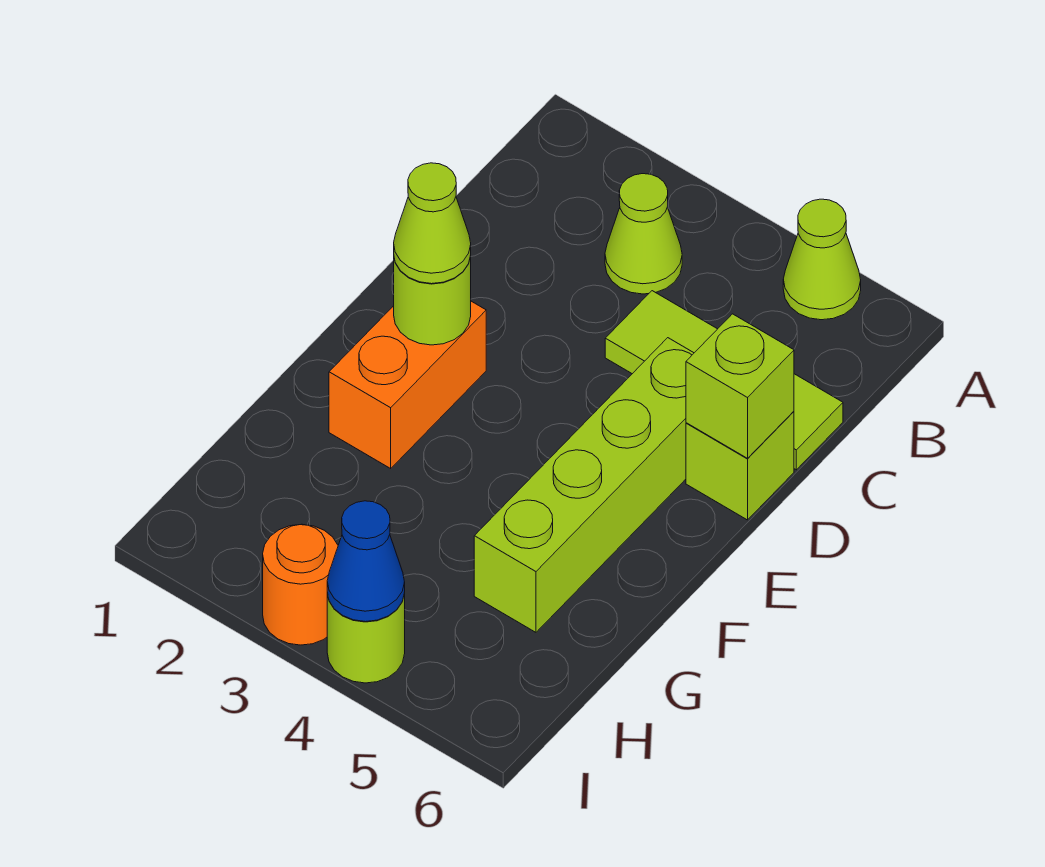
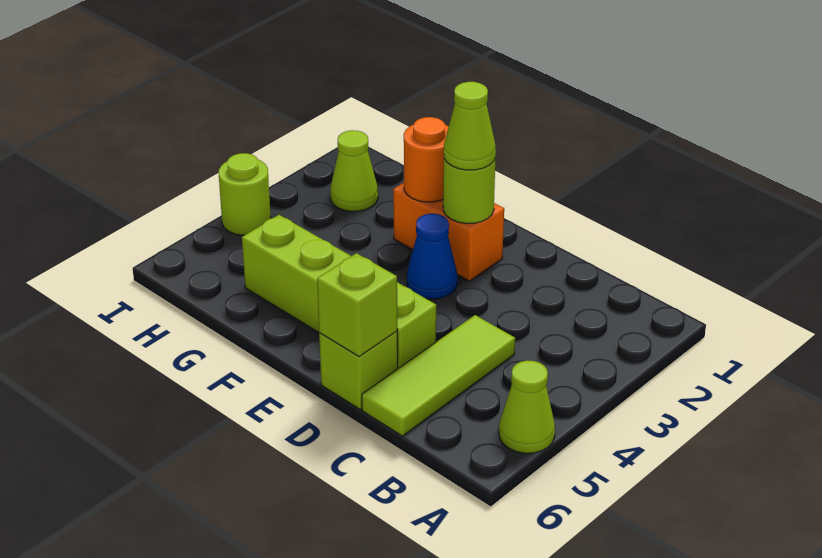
lime cone B3 level 1 -> lime cone H2 level 1
orange round brick I3 level 1 -> orange round brick F2 level 2
blue cone I4 level 2 -> blue cone E3 level 1

